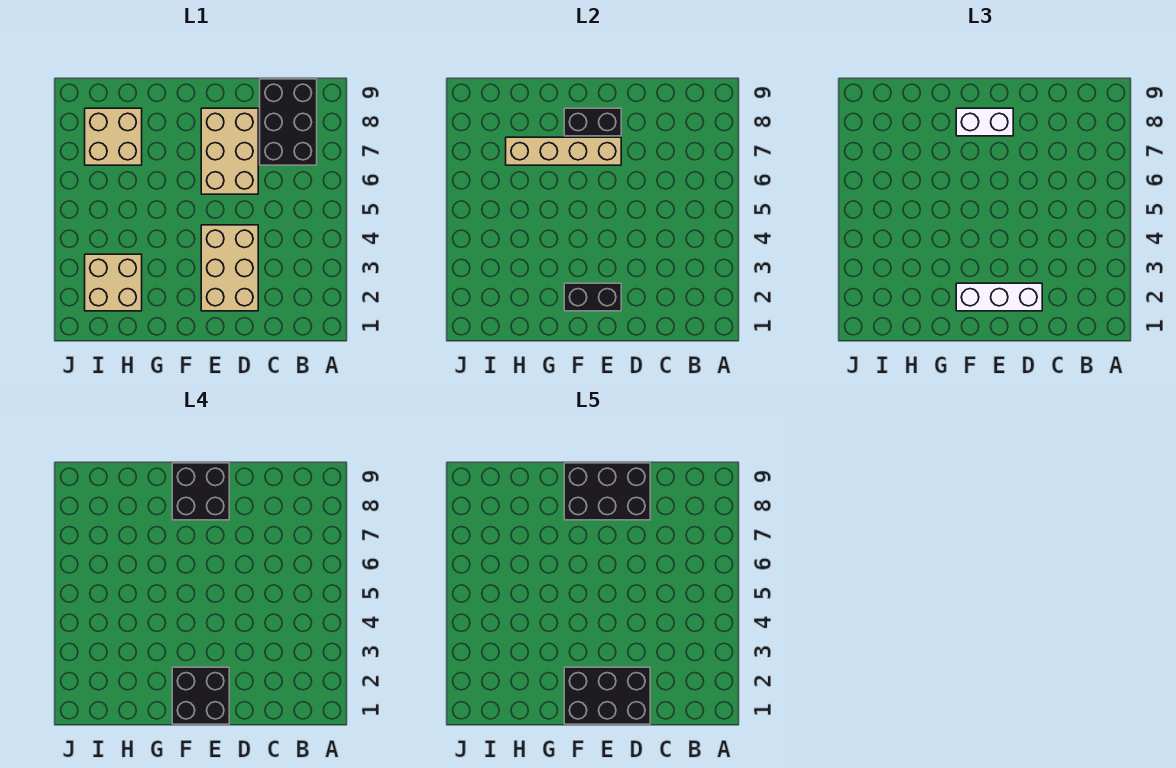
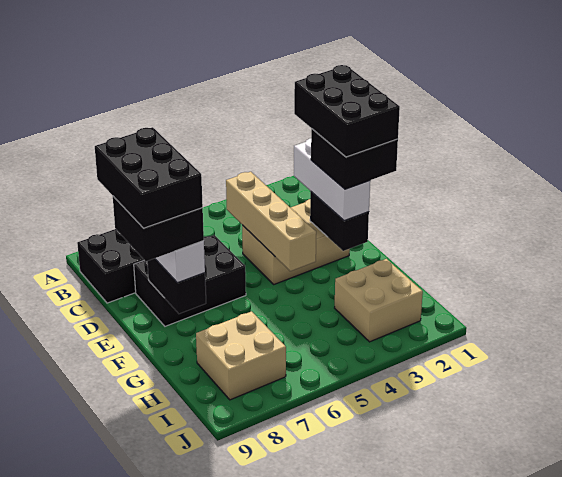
tan brick D6:E8 level 1 -> black brick D6:E8 level 1
tan brick E7:H7 level 2 -> tan brick C4:F4 level 2

